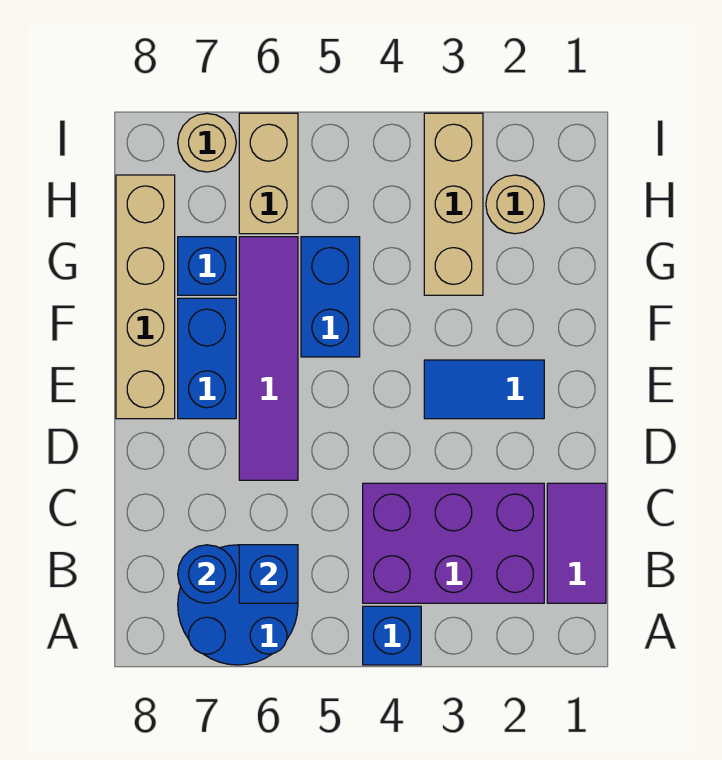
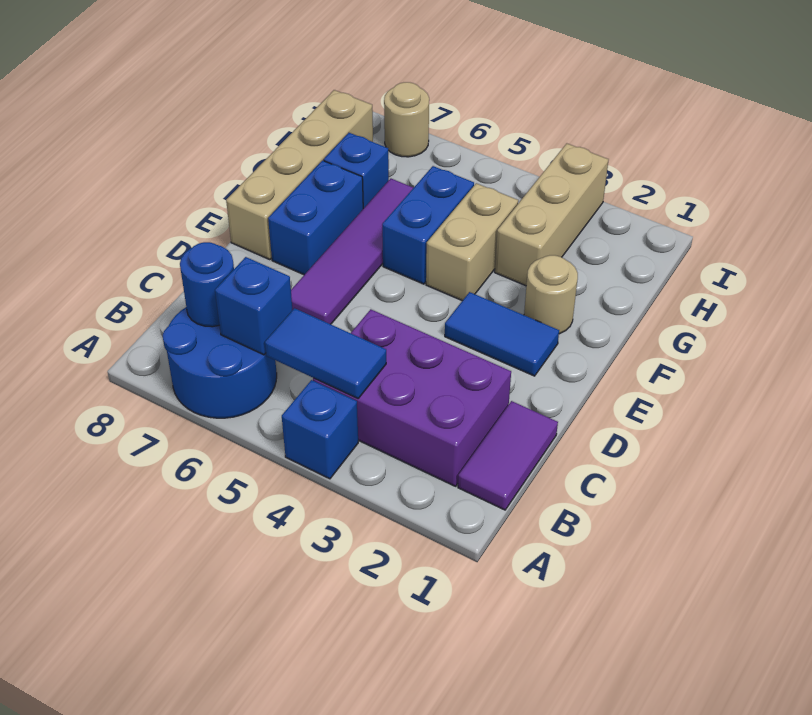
none -> blue tile B4:B5 level 2
tan round brick H2 level 1 -> tan round brick F2 level 1
tan brick H6:I6 level 1 -> tan brick F4:G4 level 1

